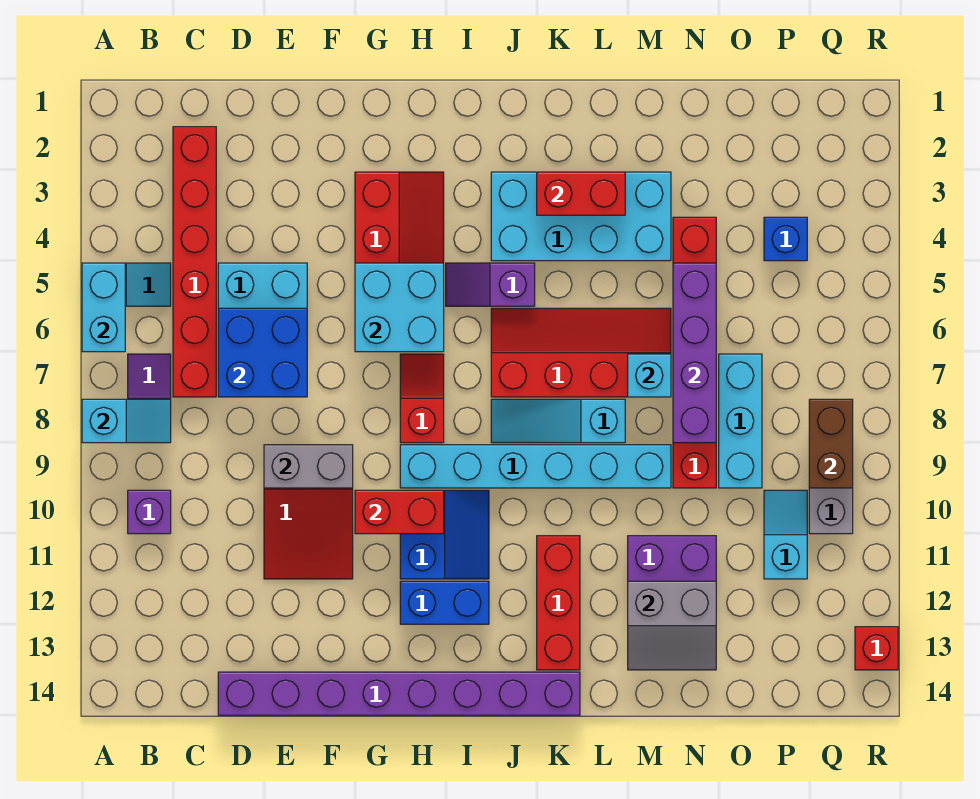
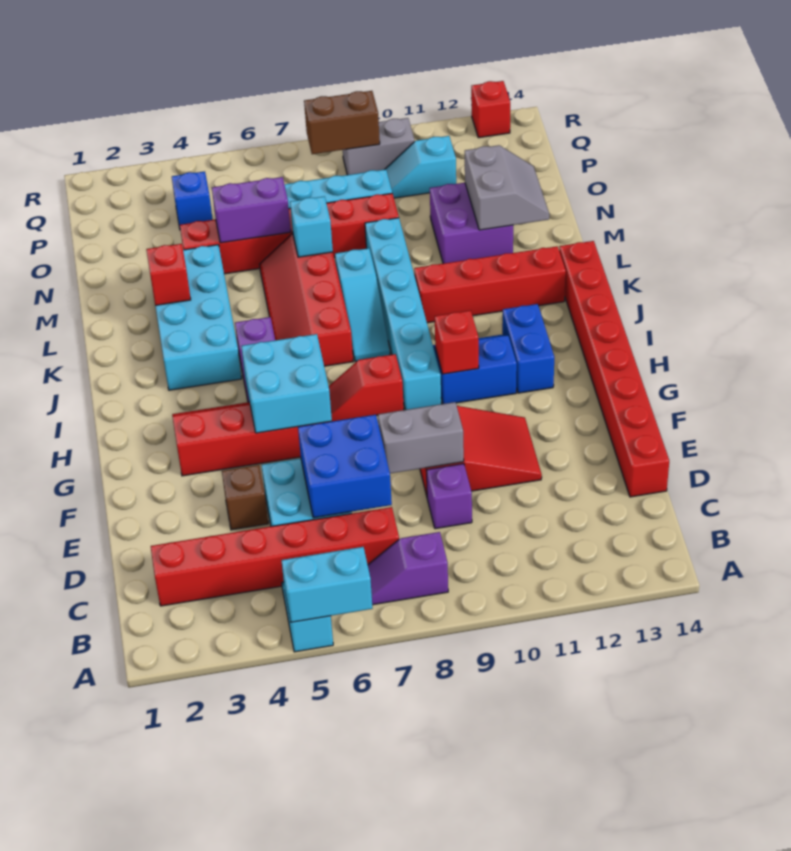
cyan slope A8:B8 level 2 top A -> none
purple brick B10 level 1 -> purple brick D9 level 1
purple brick D14:K14 level 1 -> red brick D14:K14 level 1
none -> brown brick E4 level 1
grey brick E9:F9 level 2 -> grey brick E8:E9 level 2
red brick G10:H10 level 2 -> red brick H10 level 2
red brick K3:L3 level 2 -> red brick L3 level 2
red brick K11:K13 level 1 -> red brick K10:K13 level 1
purple brick N5:N8 level 2 -> purple brick N5:N6 level 2

